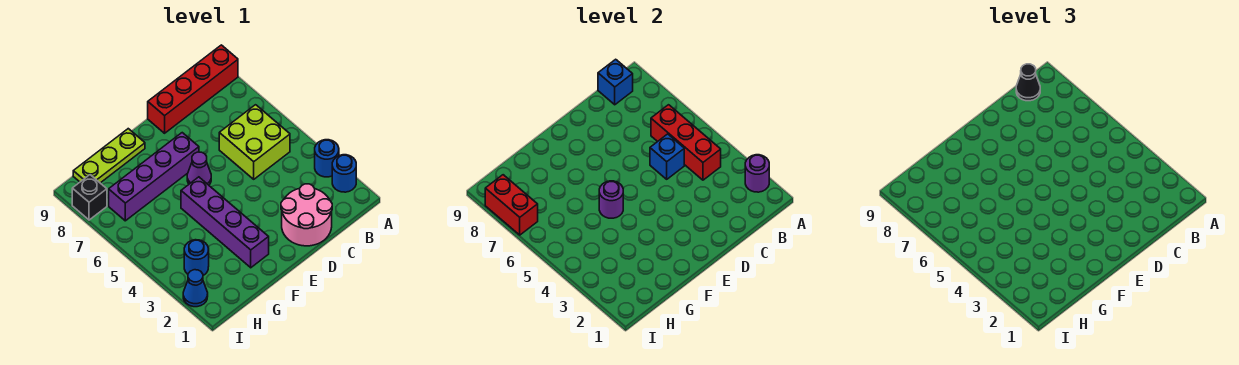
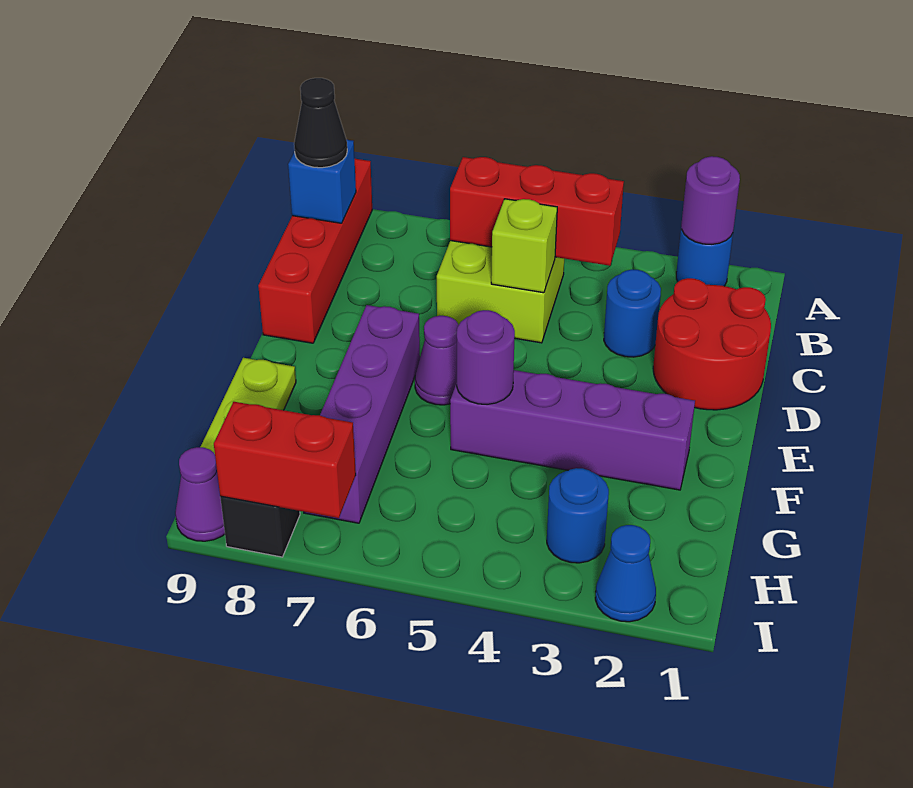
blue round brick A3 level 1 -> blue round brick C3 level 1
pink round brick C1:D2 level 1 -> red round brick C1:D2 level 1
blue brick C5 level 2 -> lime brick C5 level 2
none -> purple cone I9 level 1

